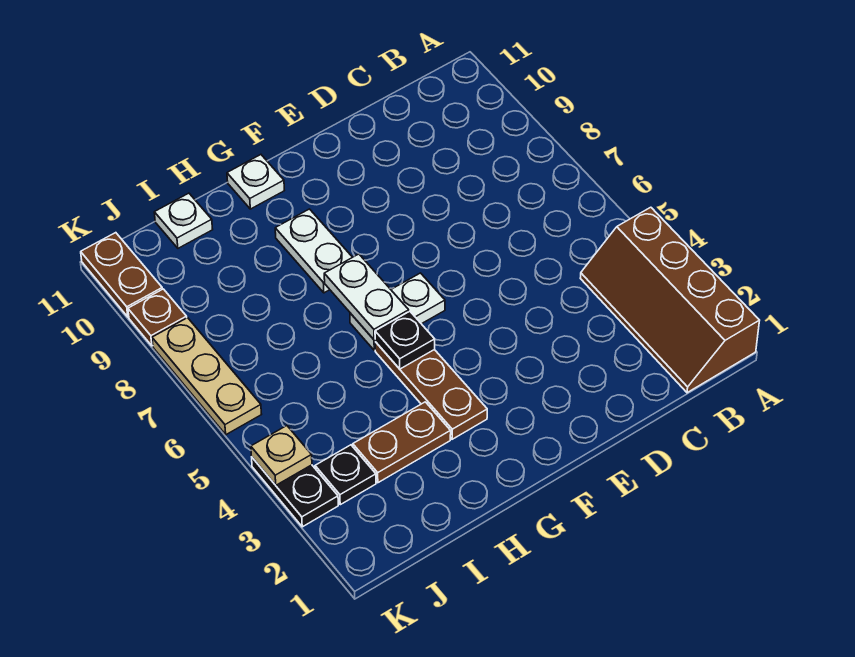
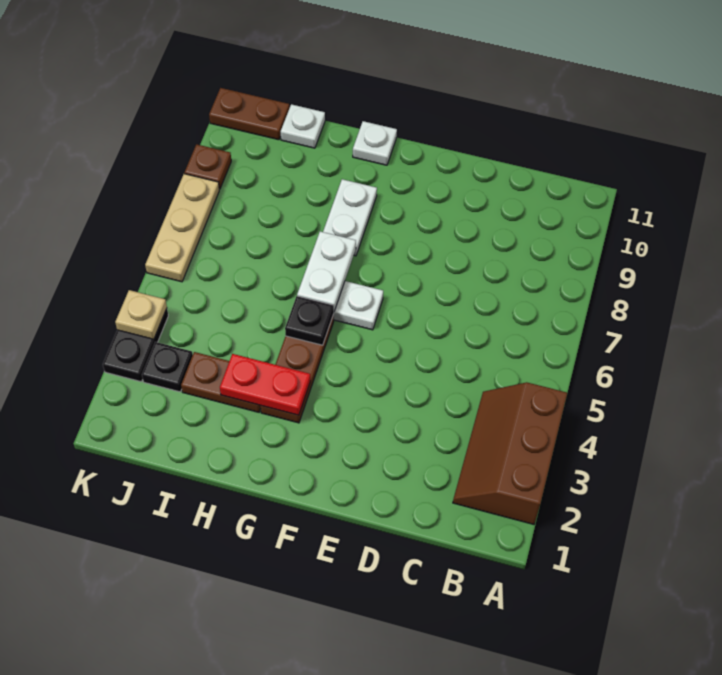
brown slope A1:B4 level 1 top A -> brown slope A2:B4 level 1 top A
none -> red plate G3:H3 level 2
brown plate K10:K11 level 1 -> brown plate J11:K11 level 1

